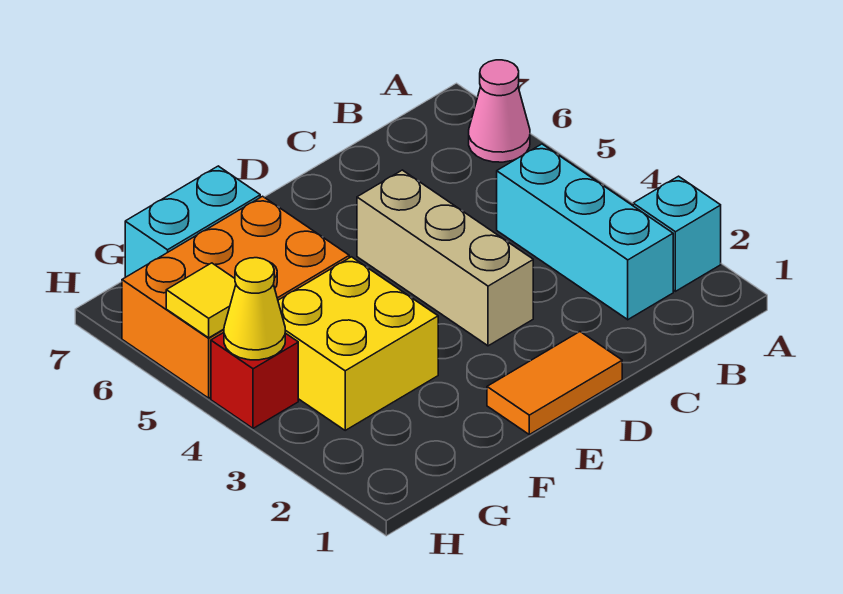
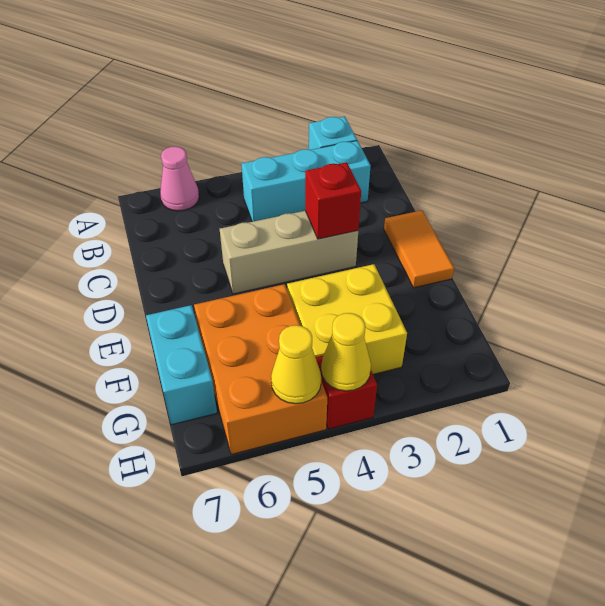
none -> red brick D3 level 2
yellow tile H5 level 2 -> yellow cone H5 level 2

